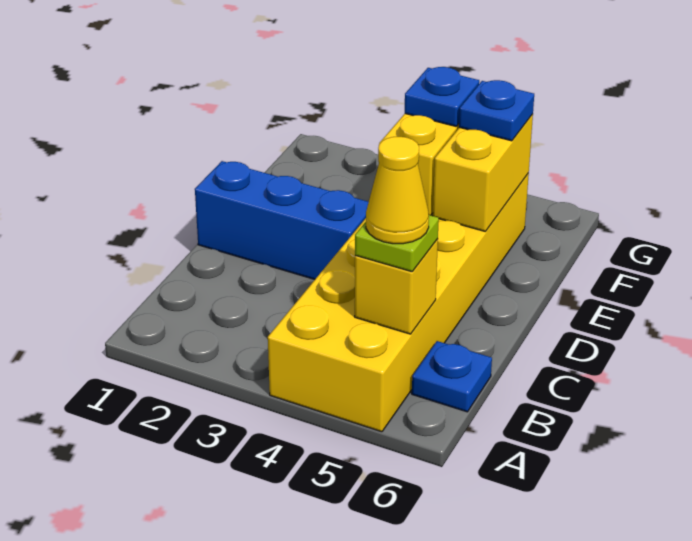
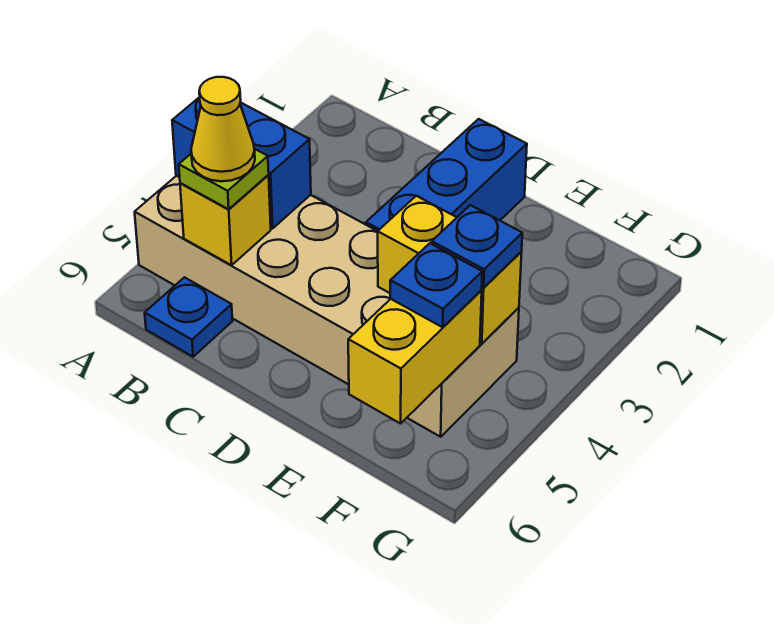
yellow brick A4:F5 level 1 -> tan brick A4:F5 level 1
none -> blue brick A4:B4 level 2
yellow brick E5:F5 level 2 -> yellow brick F5:F6 level 2

